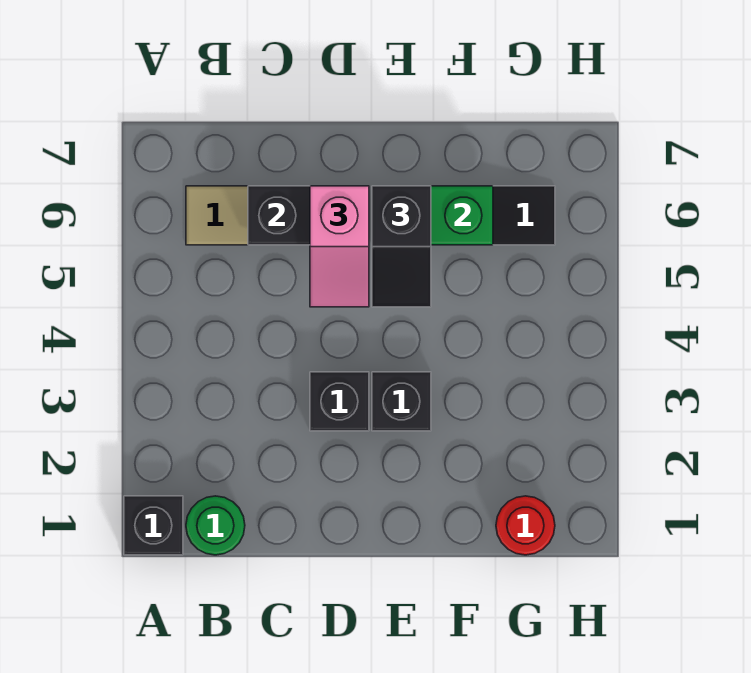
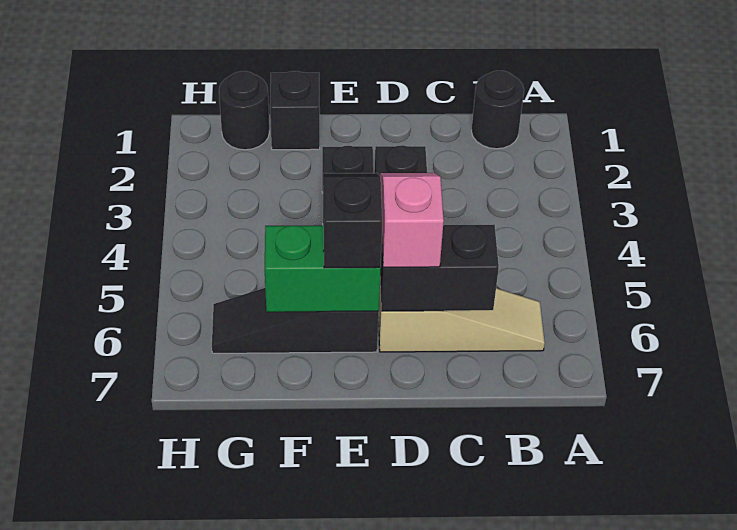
black brick A1 level 1 -> black brick F1 level 1
green round brick B1 level 1 -> black round brick B1 level 1
red round brick G1 level 1 -> black round brick G1 level 1

